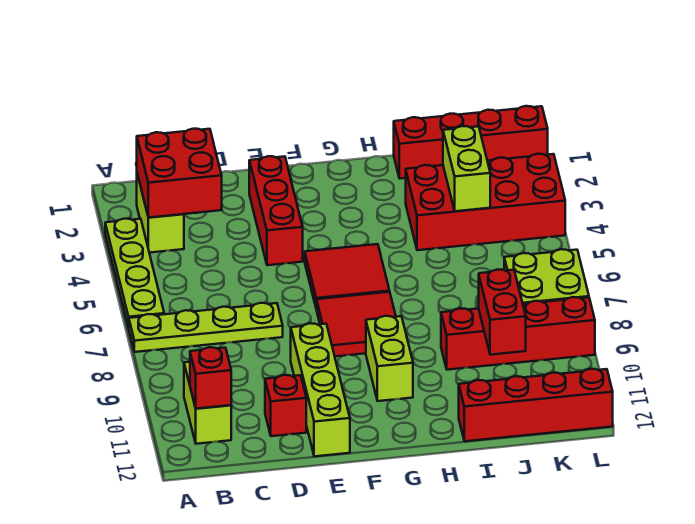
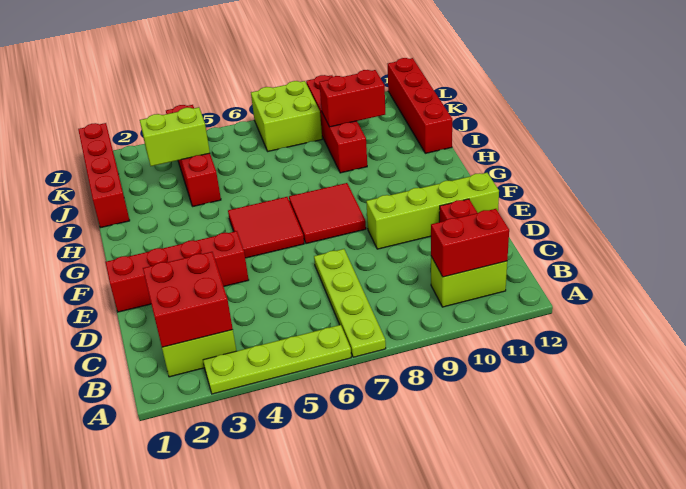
red brick B11 level 2 -> red brick B10:B11 level 2
red brick E2:E4 level 1 -> red brick E1:E4 level 1
lime brick G9:G10 level 1 -> none
red brick I3:L4 level 1 -> red brick I4:L4 level 1

